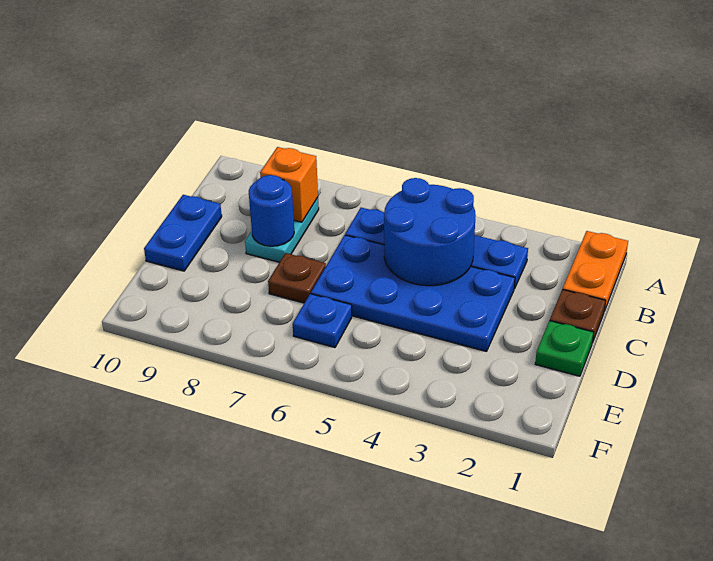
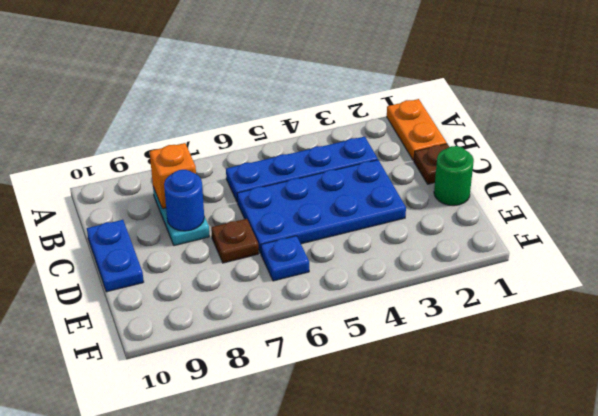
blue round brick B4:C5 level 2 -> none
green plate D1 level 1 -> green round brick D1 level 1

